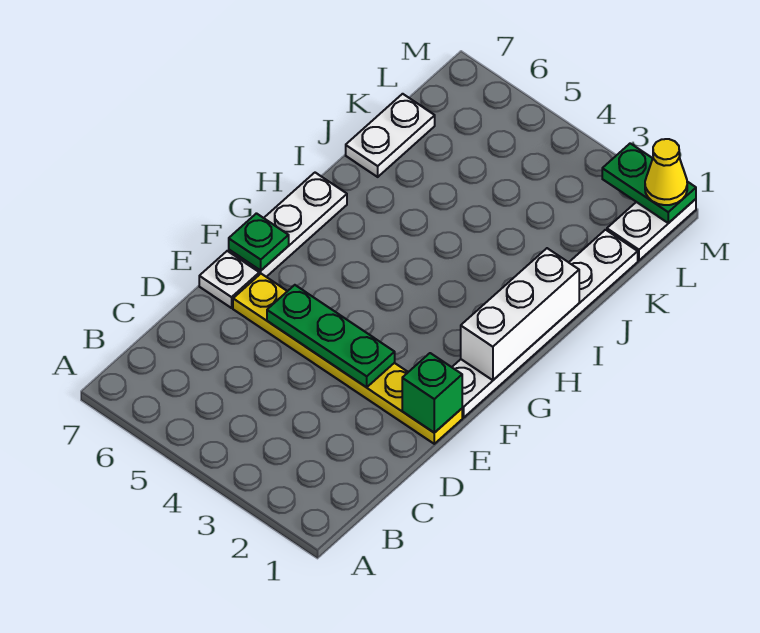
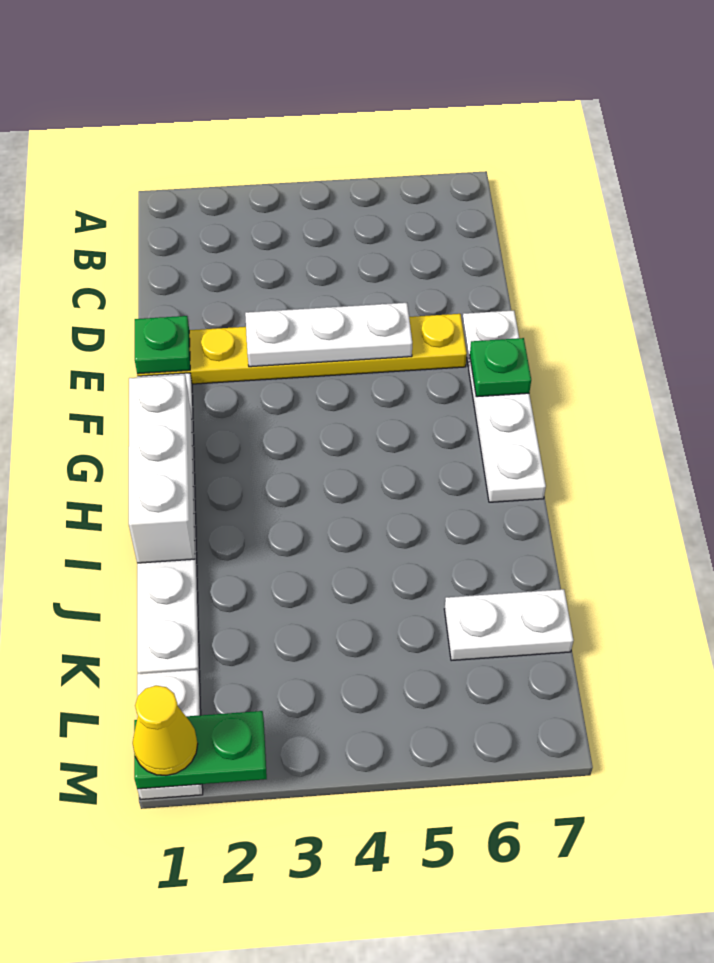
green brick E1 level 2 -> green plate E1 level 2
green plate E3:E5 level 2 -> white plate E3:E5 level 2
white plate J7:K7 level 1 -> white plate K6:K7 level 1

